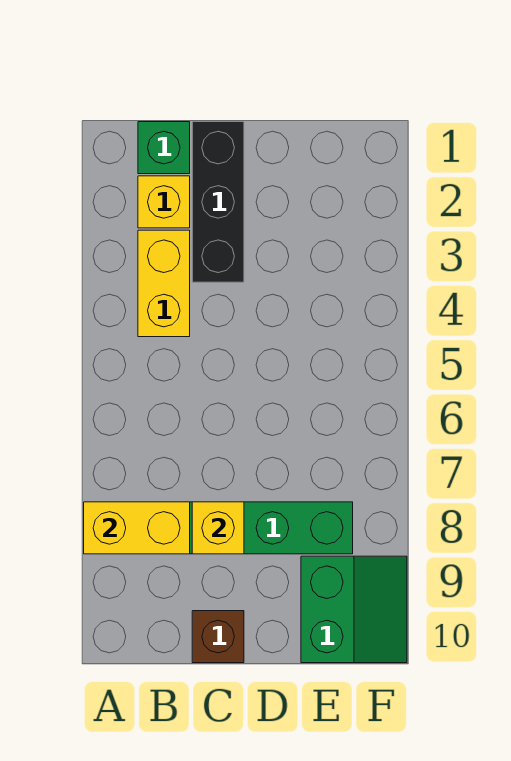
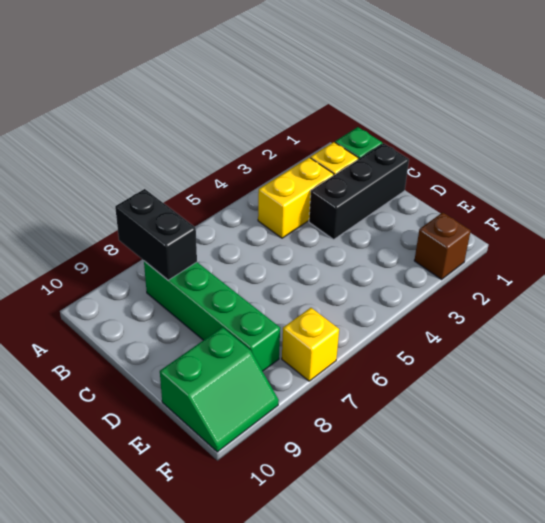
yellow brick A8:B8 level 2 -> black brick A8:B8 level 2
yellow brick C8 level 2 -> yellow brick F7 level 1
brown brick C10 level 1 -> brown brick F2 level 1

